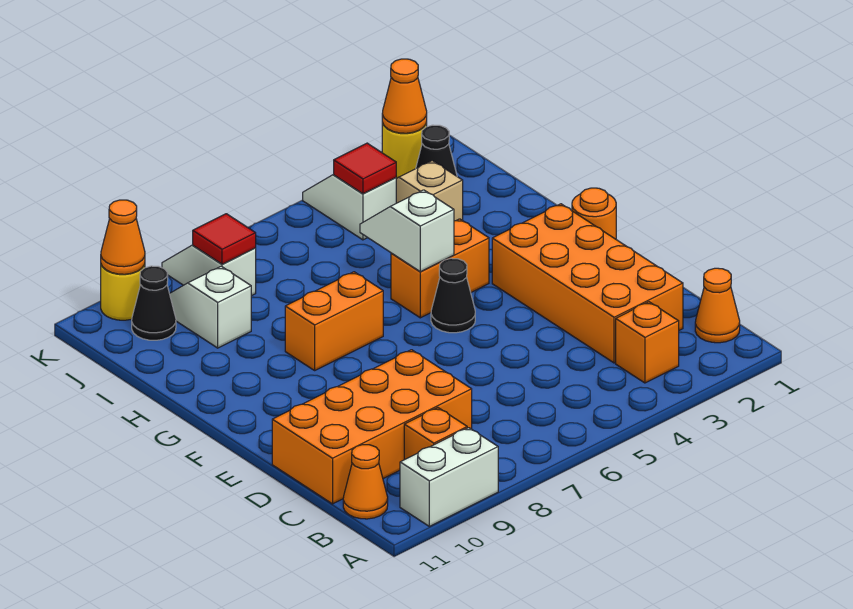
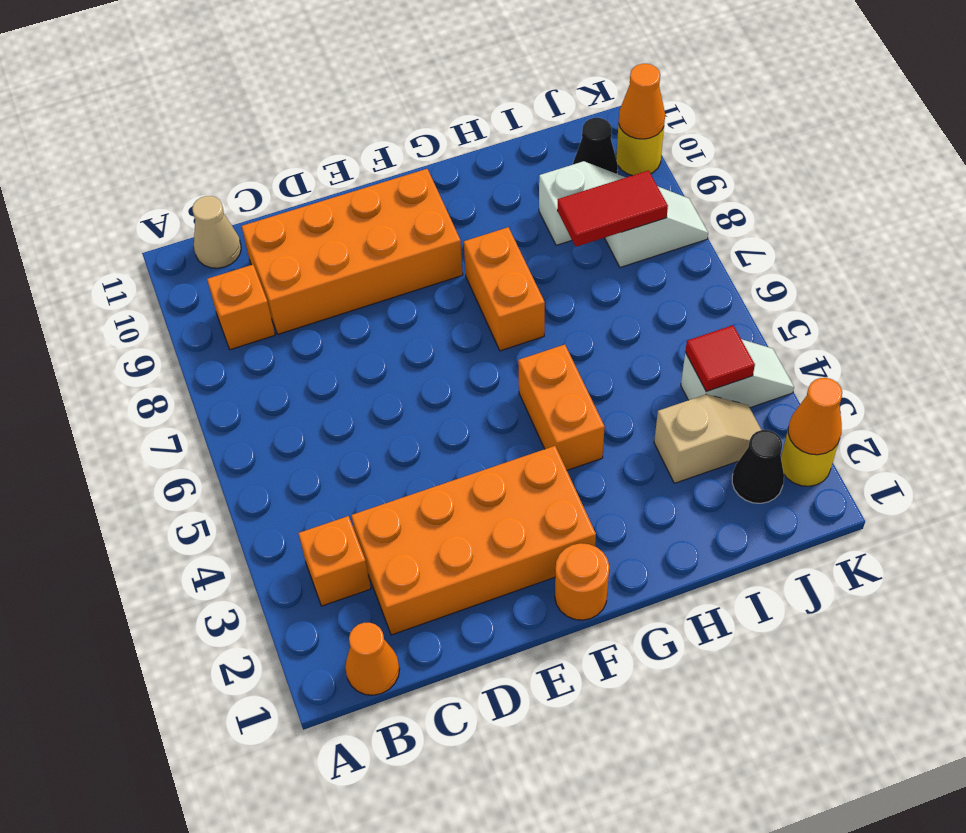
white brick A9:A10 level 1 -> none
orange cone B11 level 1 -> tan cone B11 level 1
orange brick C8:D11 level 1 -> orange brick C9:F10 level 1
black cone F5 level 1 -> none
white slope G5:H5 level 2 top G -> none
red tile J8 level 2 -> red tile I8:J8 level 2

